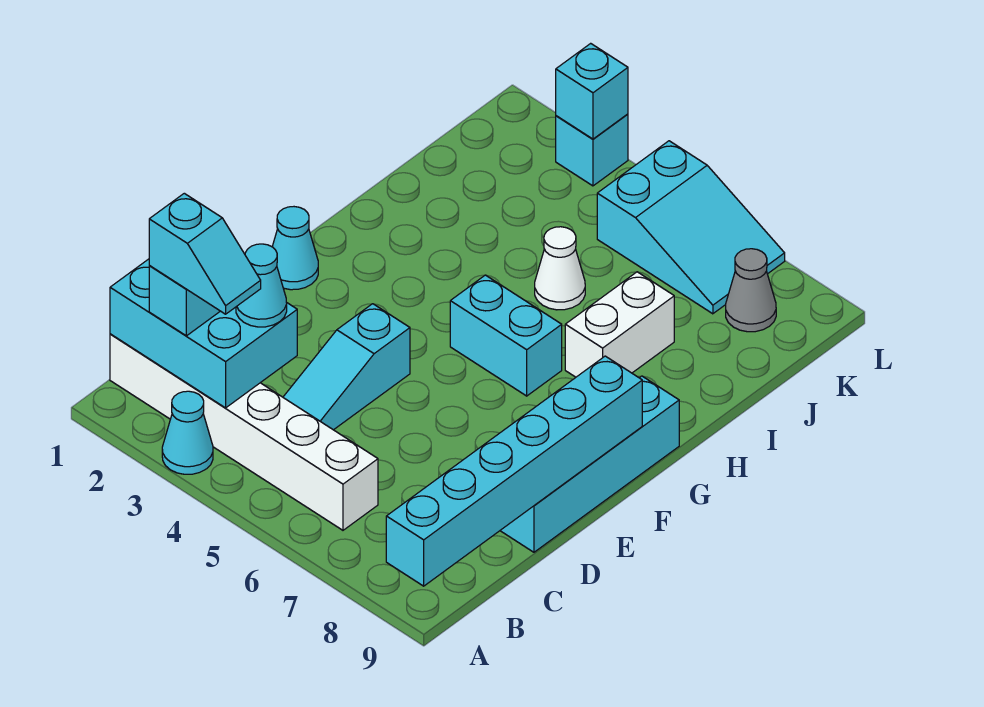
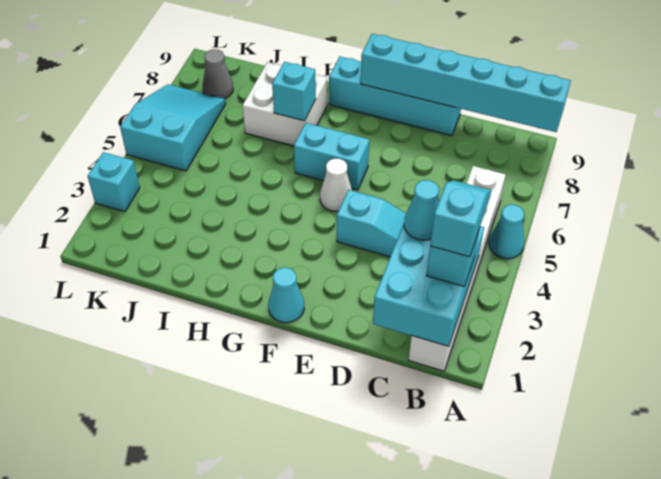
cyan cone A3 level 1 -> cyan cone A5 level 1
cyan brick G5:G6 level 1 -> cyan brick F6:G6 level 1
white brick H7:I7 level 1 -> white brick H7:I8 level 1
white cone I5 level 1 -> white cone F5 level 1
cyan brick L3 level 2 -> cyan brick H7 level 2

